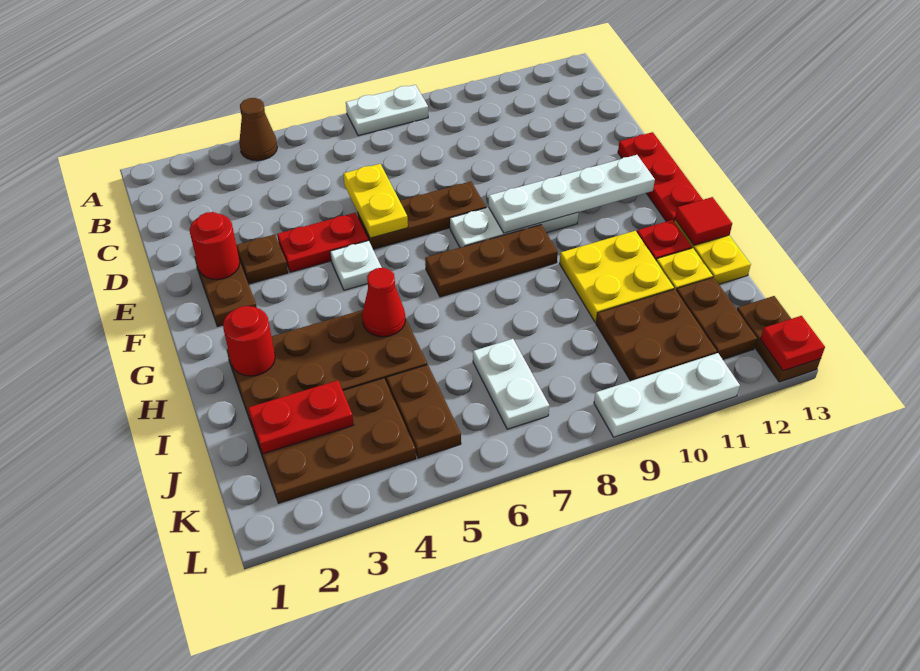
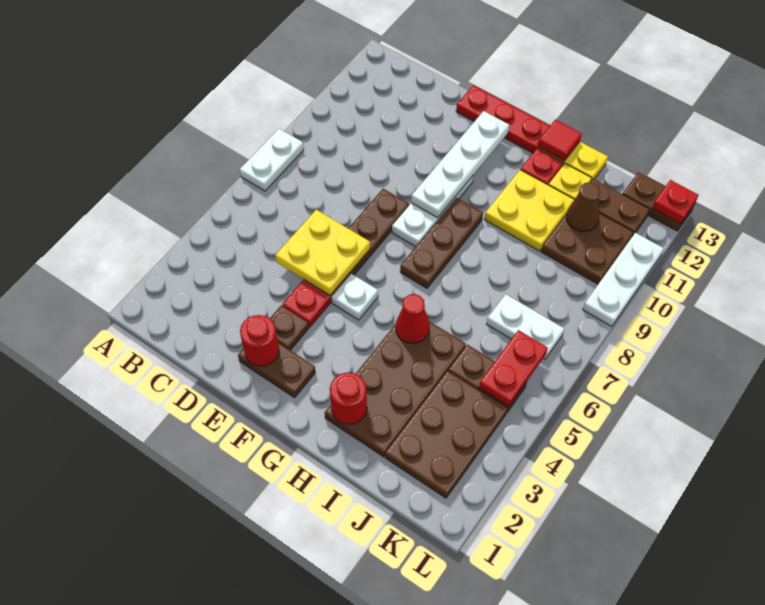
brown cone A4 level 1 -> brown cone J11 level 2
yellow plate D6:E6 level 2 -> yellow plate D5:E6 level 2
red plate J2:J3 level 2 -> red plate K5:K6 level 2

